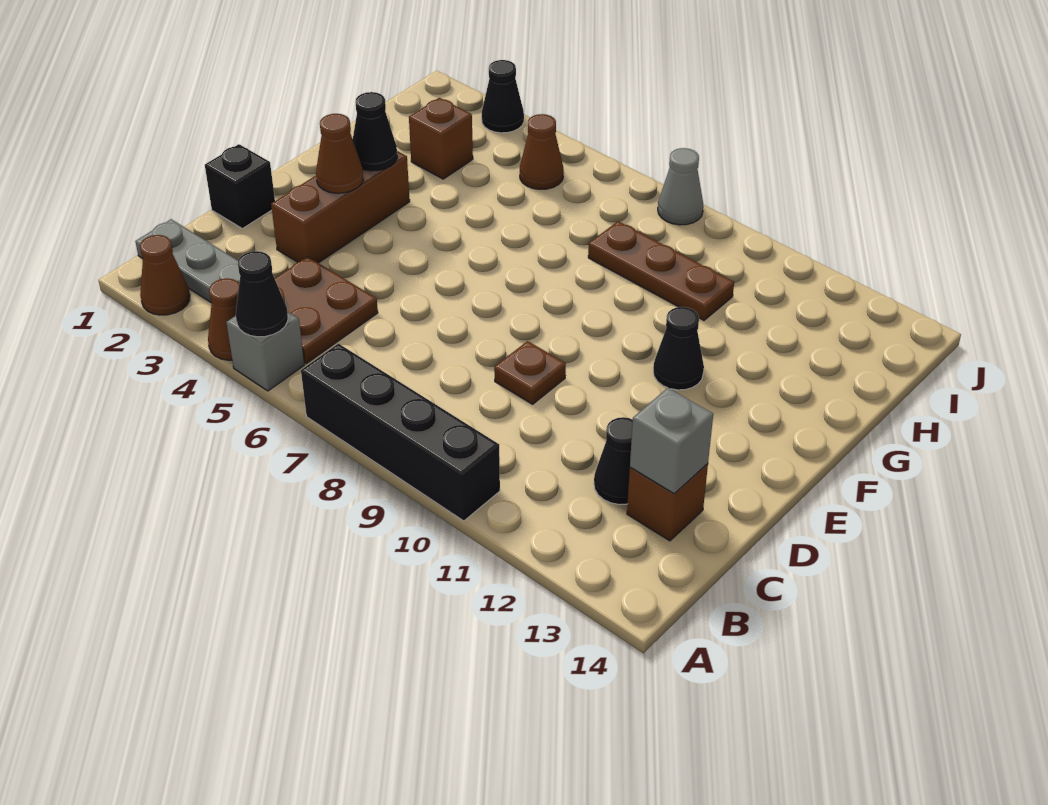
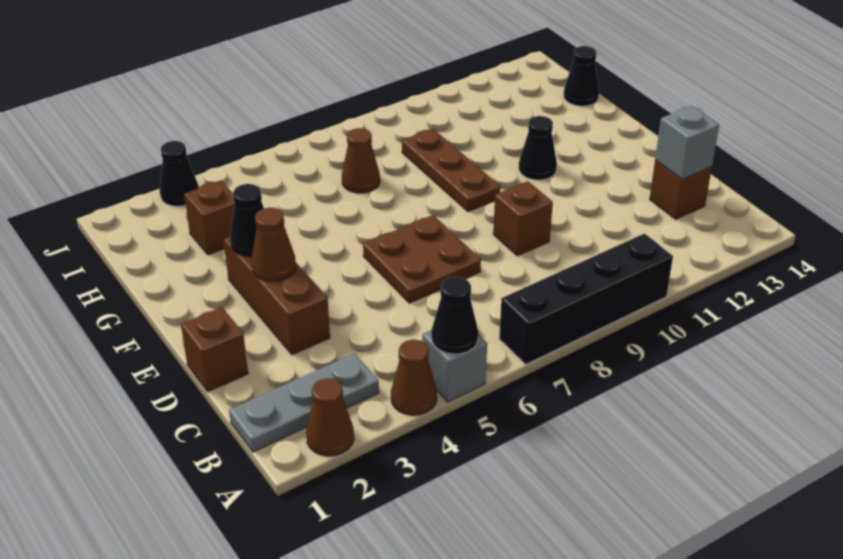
brown plate B4:C5 level 1 -> brown plate D6:E7 level 1
black cone C12 level 1 -> black cone H14 level 1
black brick D1 level 1 -> brown brick D1 level 1
brown plate D9 level 1 -> brown brick D9 level 1
brown plate H8:H10 level 1 -> brown plate F9:H9 level 1
brown cone I5 level 1 -> brown cone H7 level 1
grey cone J8 level 1 -> none

